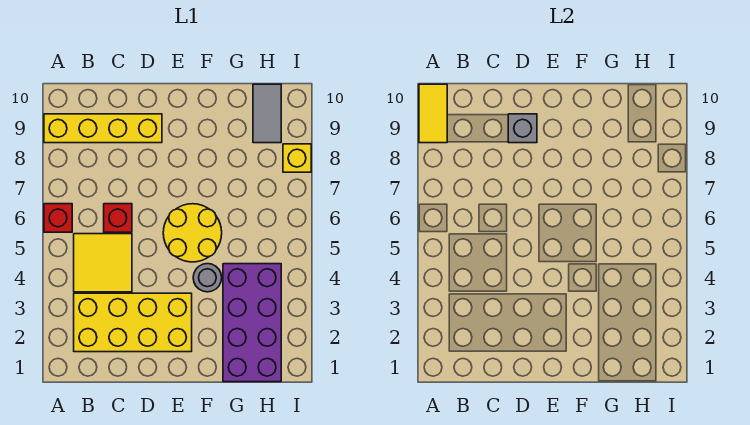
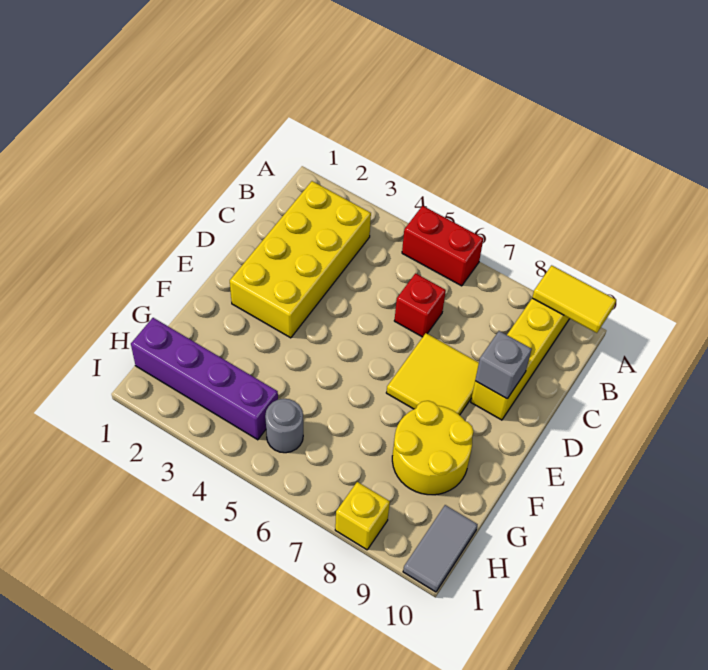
red brick A6 level 1 -> red brick A5:A6 level 1
yellow tile B4:C5 level 1 -> yellow tile D7:E8 level 1
yellow round brick E5:F6 level 1 -> yellow round brick F8:G9 level 1
grey round brick F4 level 1 -> grey round brick H5 level 1
purple brick G1:H4 level 1 -> purple brick H1:H4 level 1
grey tile H9:H10 level 1 -> grey tile H10:I10 level 1

